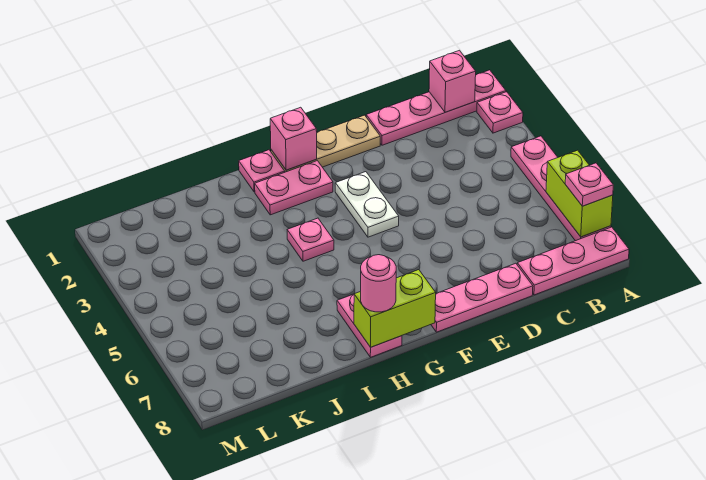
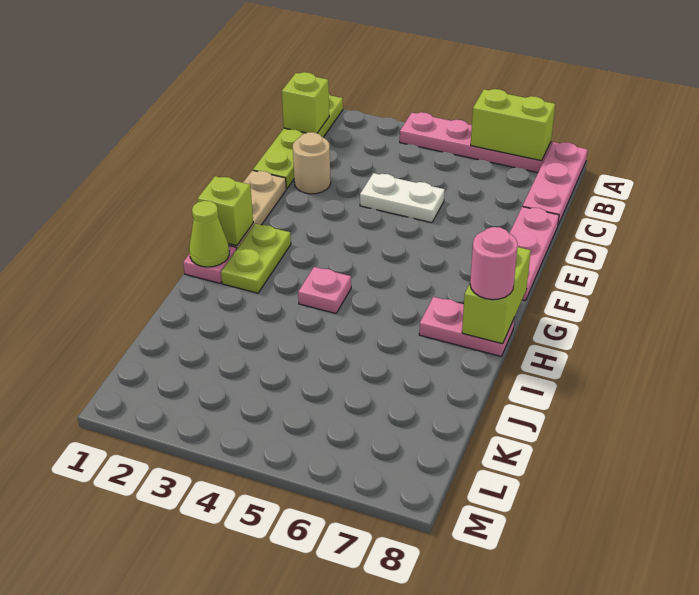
pink plate A1:D1 level 1 -> lime plate A1:D1 level 1
pink plate A2 level 1 -> none
pink plate A7 level 3 -> none
pink brick B1 level 2 -> lime brick B1 level 2
none -> tan round brick D2 level 1
white plate F3:F4 level 1 -> white plate D4:D5 level 1
pink brick G1 level 2 -> lime brick G1 level 2
pink plate G2:H2 level 1 -> lime plate G2:H2 level 1
none -> lime cone H1 level 2

